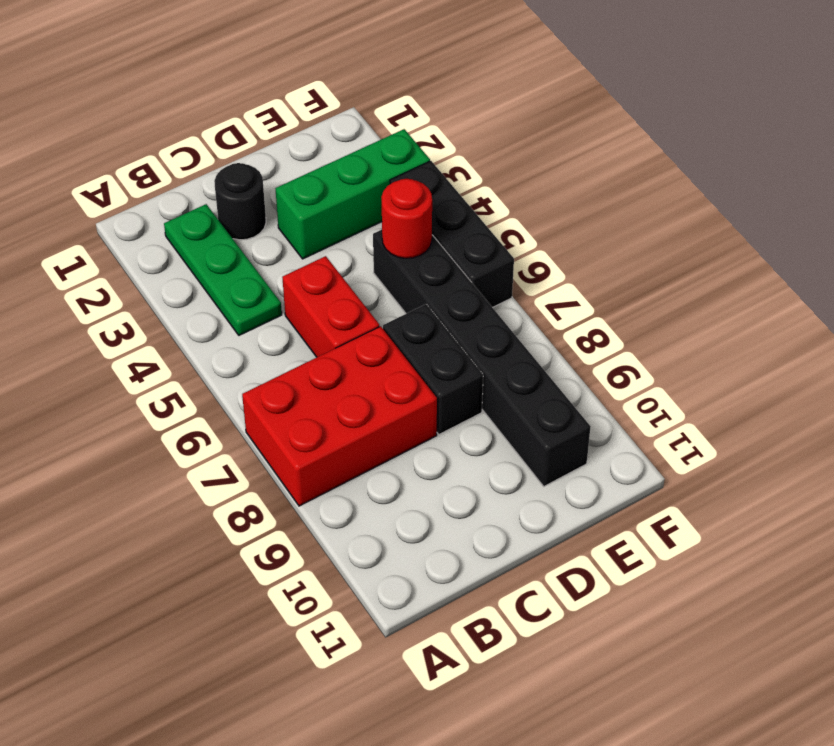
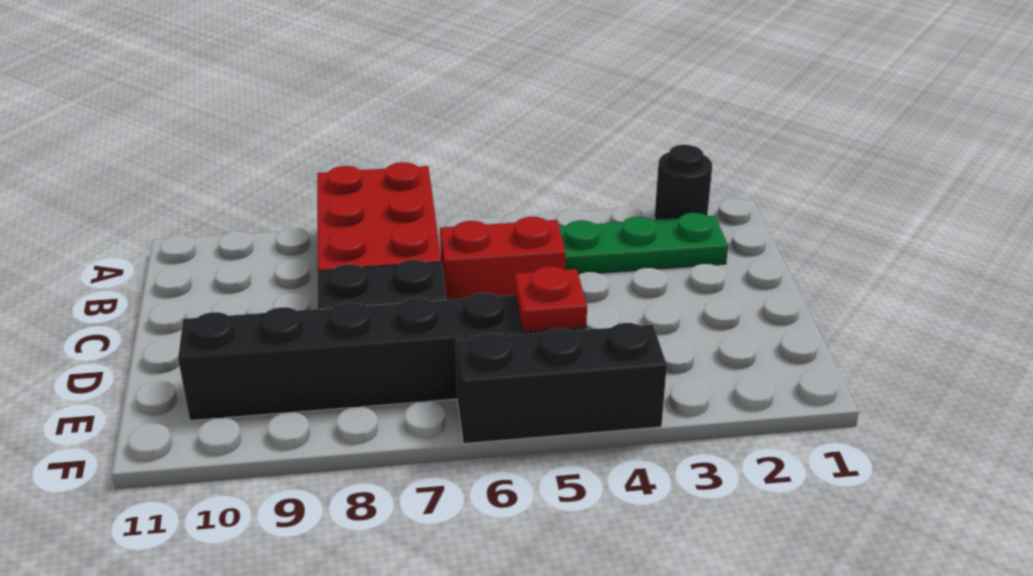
black round brick C2 level 1 -> black round brick A2 level 1
green brick D3:F3 level 1 -> none
red round brick E5 level 2 -> red plate E5 level 2

